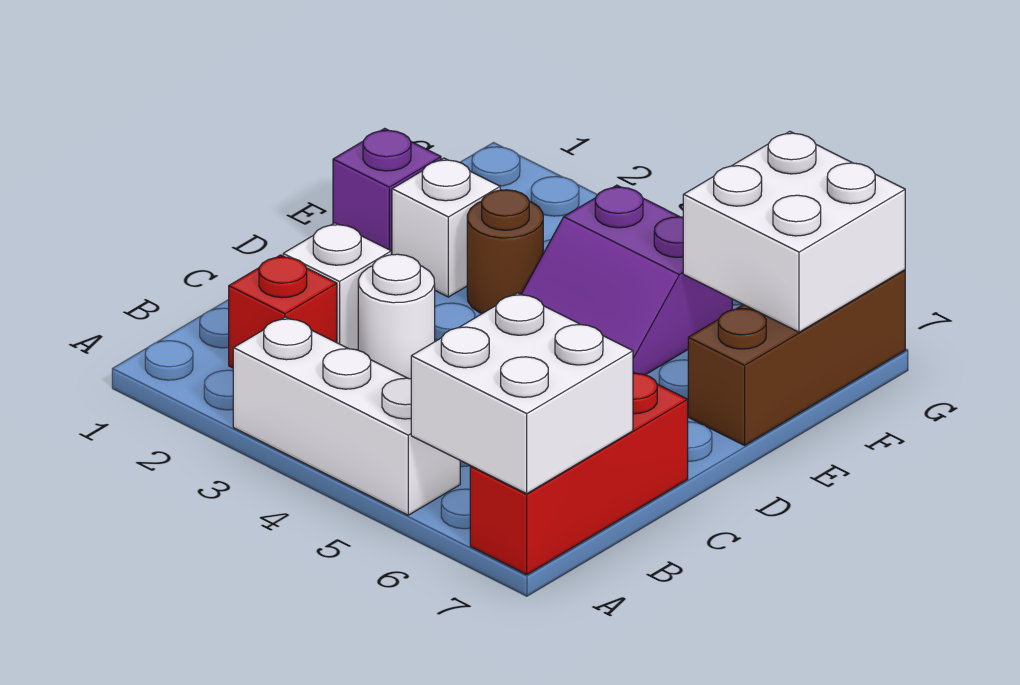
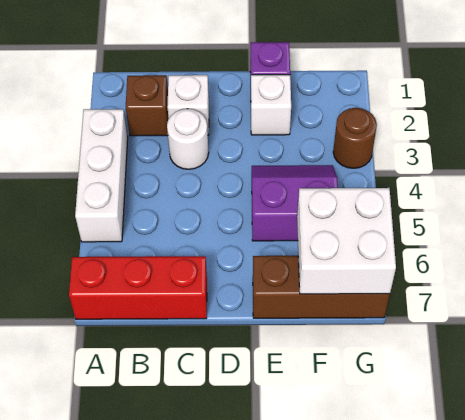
white brick A6:B7 level 2 -> none
red brick B2 level 1 -> brown brick B2 level 1
brown round brick E3 level 1 -> brown round brick G3 level 1
purple slope E4:F5 level 1 top F -> purple slope E4:F5 level 1 top 5

